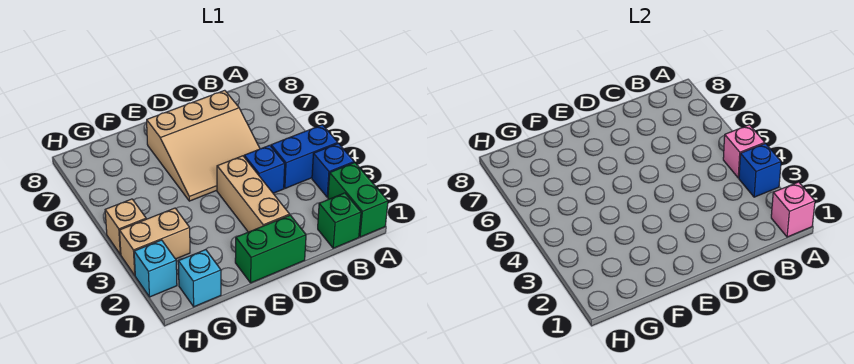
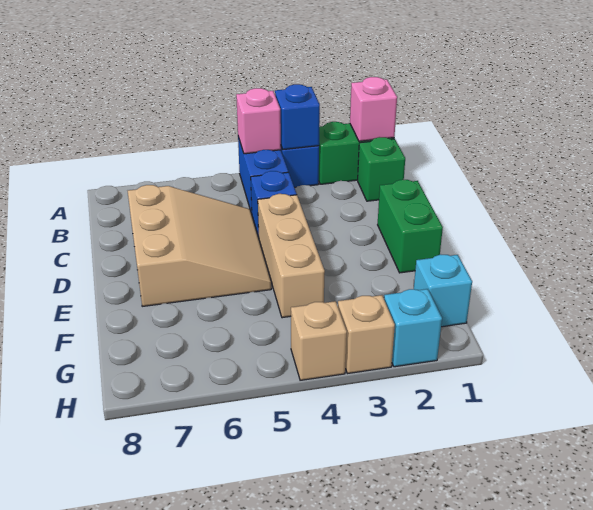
tan brick D2:D4 level 1 -> tan brick D4:F4 level 1
tan brick G3:H3 level 1 -> tan brick H3 level 1

